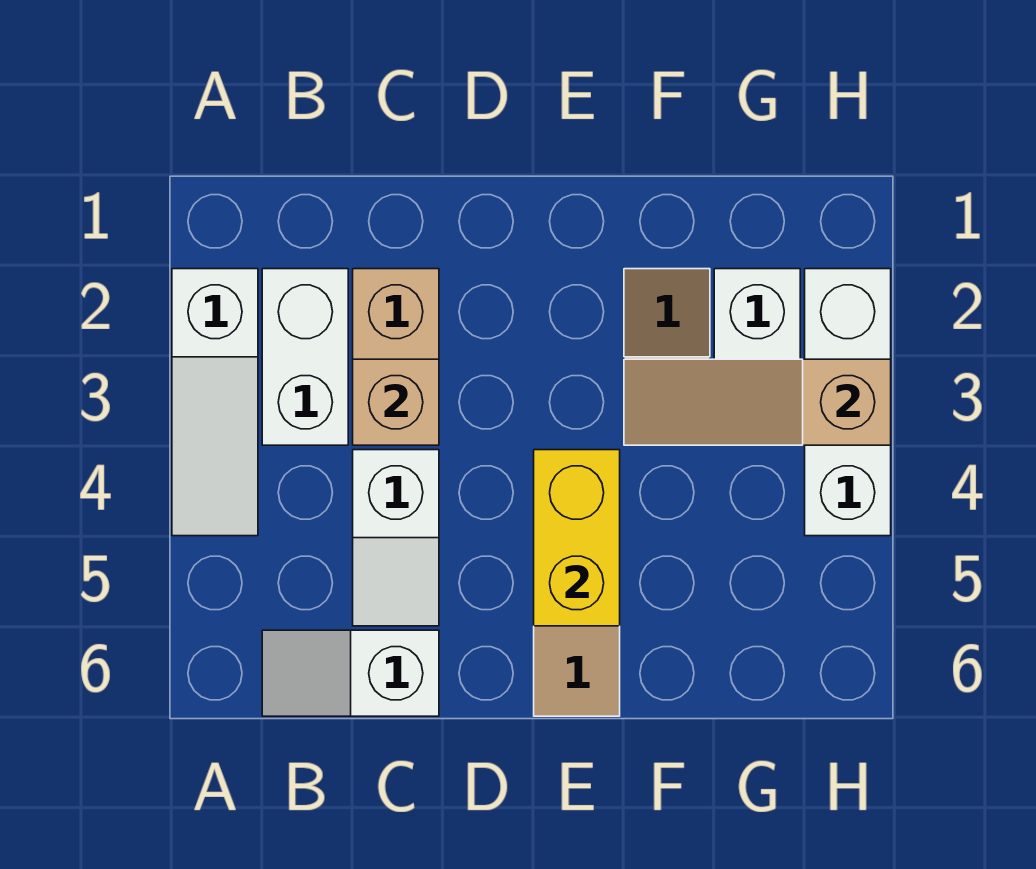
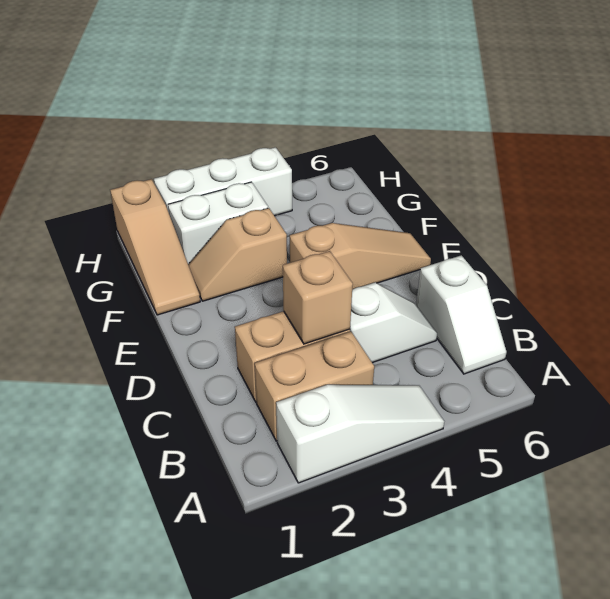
white brick B2:B3 level 1 -> tan brick B2:B3 level 1
yellow brick E4:E5 level 2 -> none
tan slope F3:H3 level 2 top H -> tan slope F1:H1 level 1 top H

